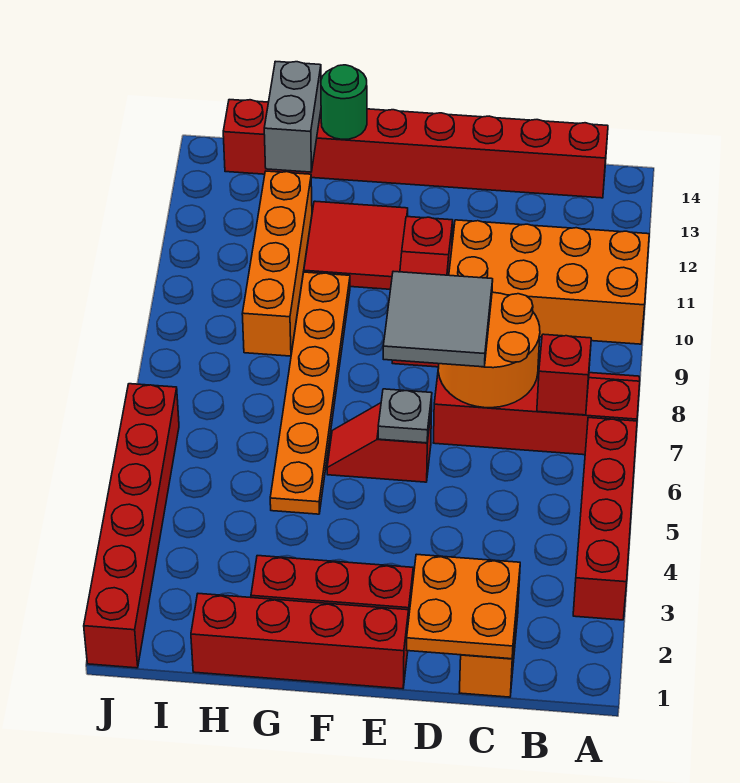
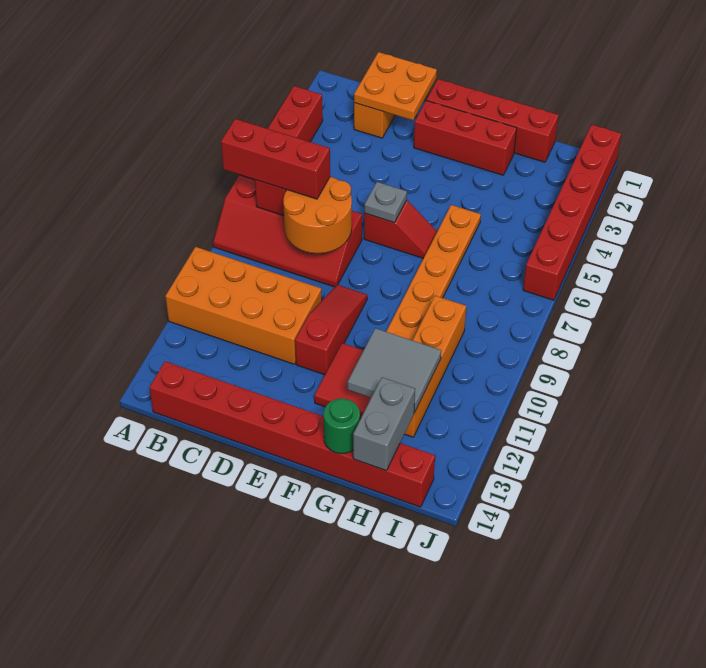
none -> red brick A7:C7 level 3
grey tile D7:E8 level 3 -> grey tile G11:H12 level 2

